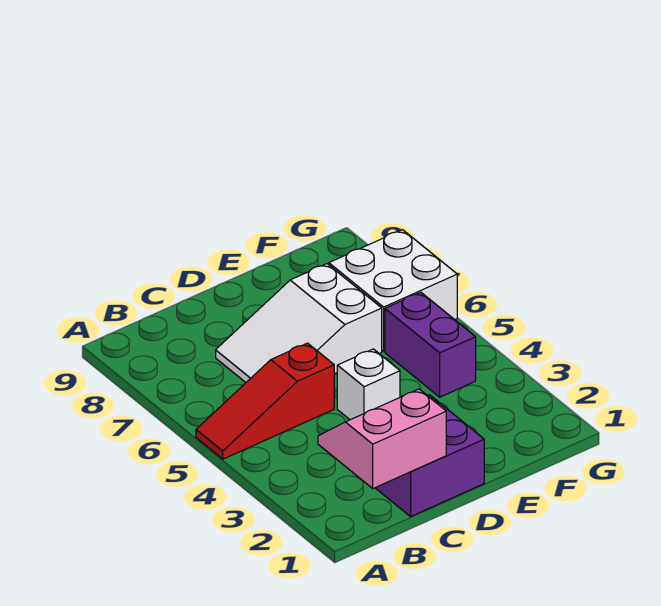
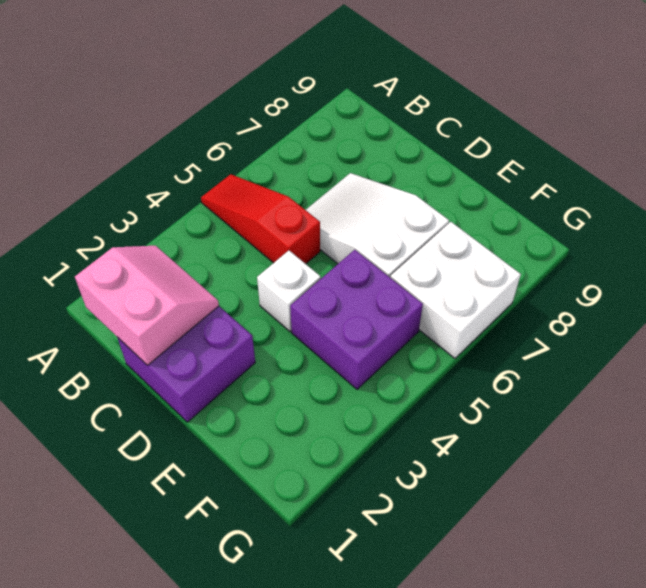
purple brick F4:F5 level 1 -> purple brick E4:F5 level 1

